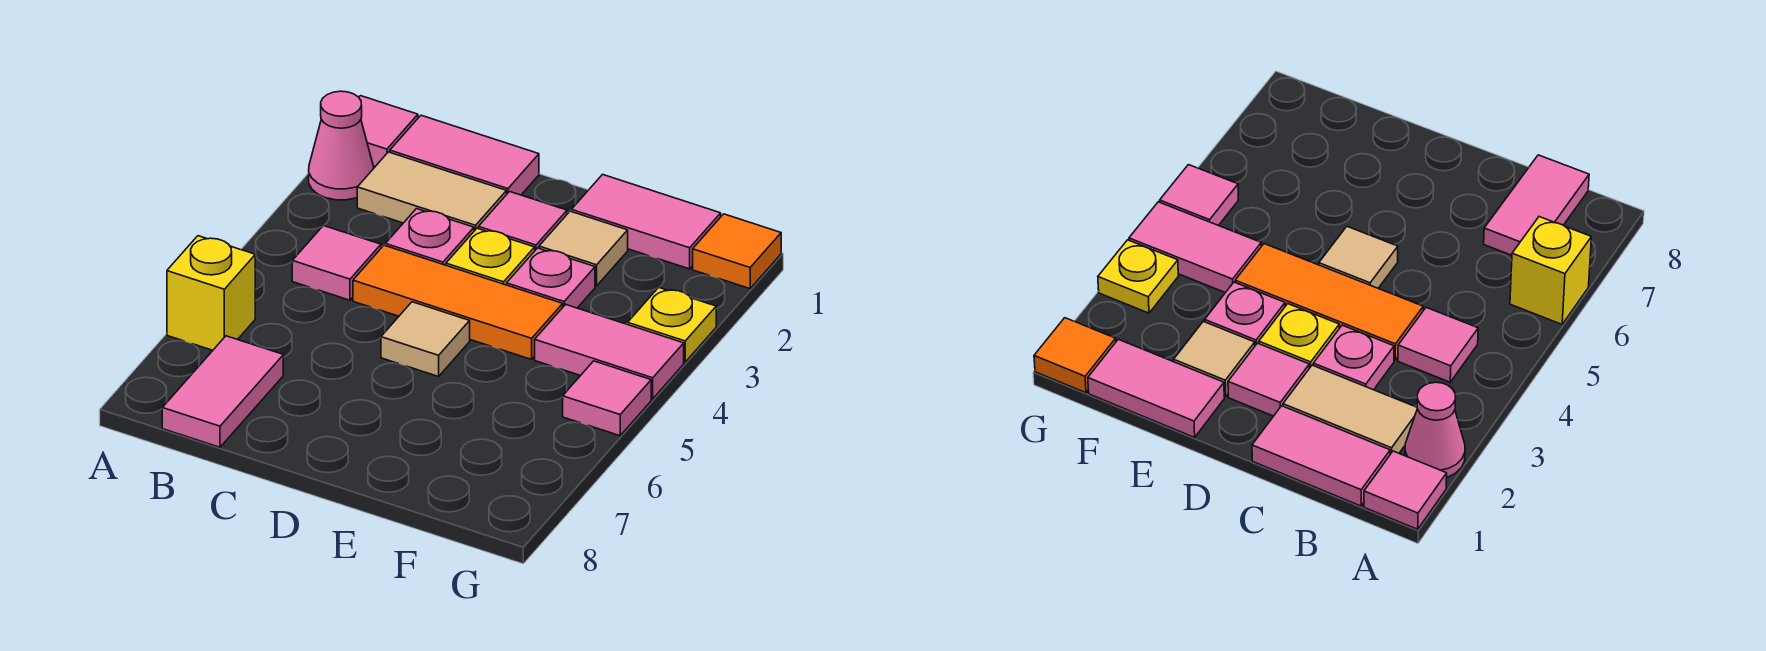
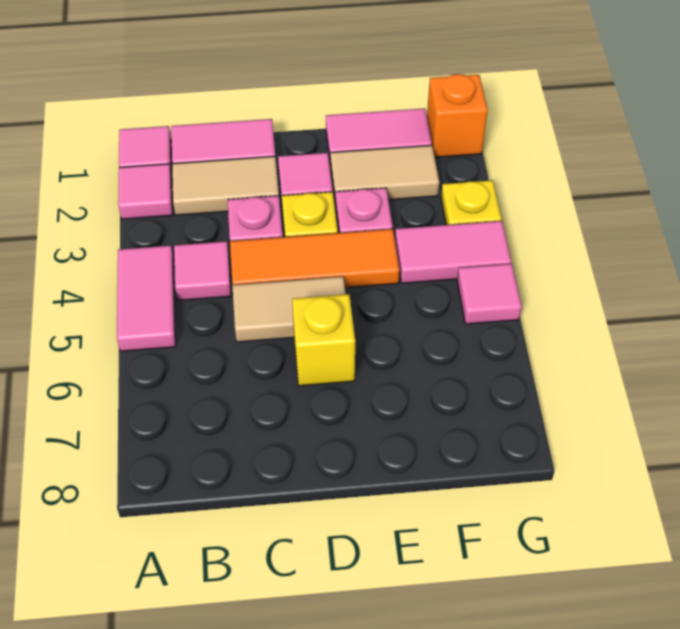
pink cone A2 level 1 -> pink tile A2 level 1
yellow brick A6 level 1 -> yellow brick D6 level 1
pink tile B7:B8 level 1 -> pink tile A4:A5 level 1
tan tile D5 level 1 -> tan tile C5:D5 level 1
tan tile E2 level 1 -> tan tile E2:F2 level 1
orange tile G1 level 1 -> orange brick G1 level 1

